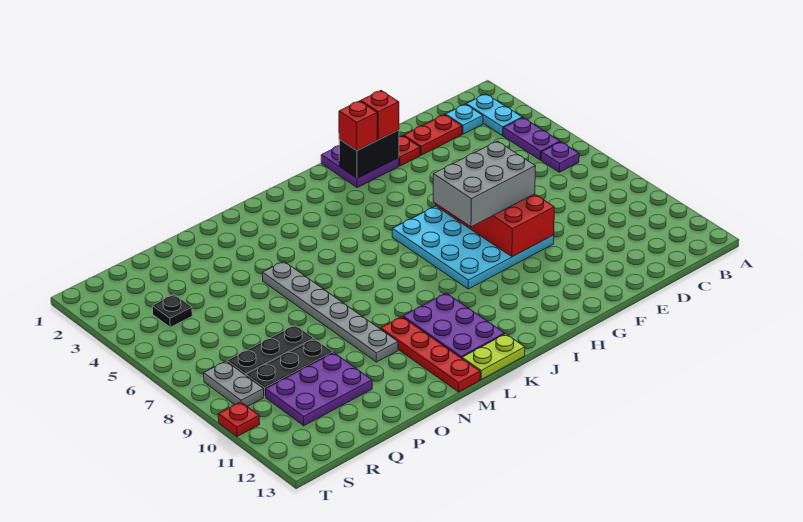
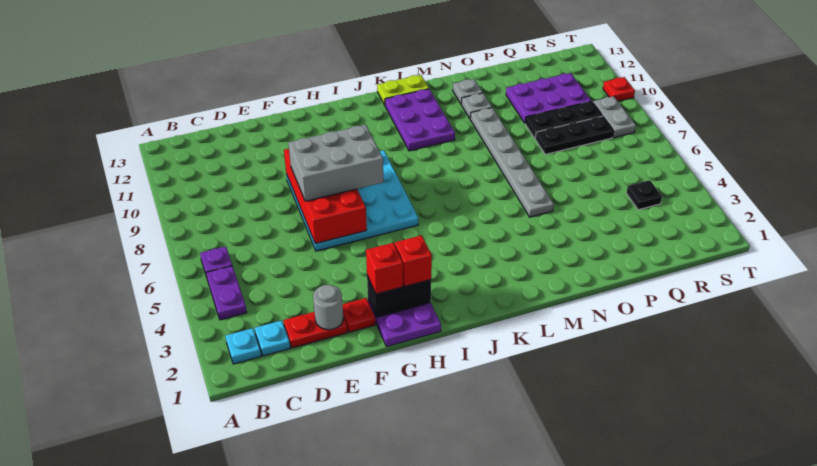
cyan plate B2:B3 level 1 -> cyan plate B2 level 1
none -> grey round brick E2 level 2
red plate M10:M13 level 1 -> none
none -> grey plate N11 level 1
none -> grey plate N12 level 1

